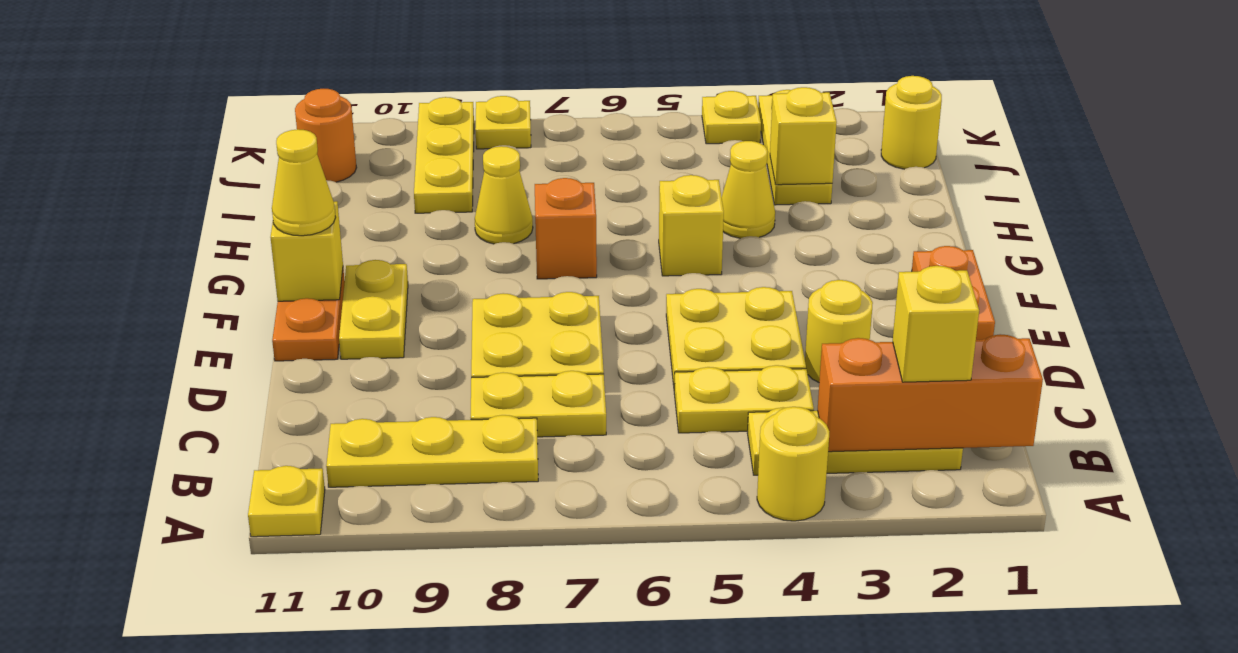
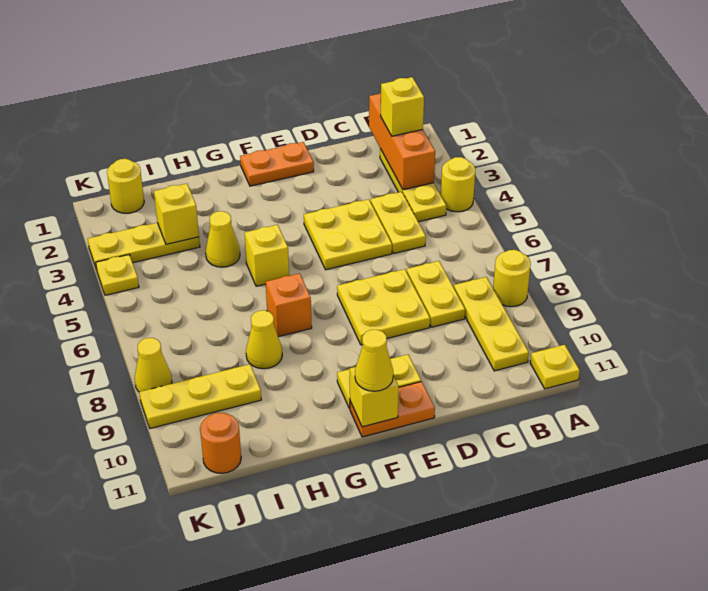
yellow round brick D3 level 1 -> yellow round brick A8 level 1
yellow plate K8 level 1 -> yellow cone K8 level 1

